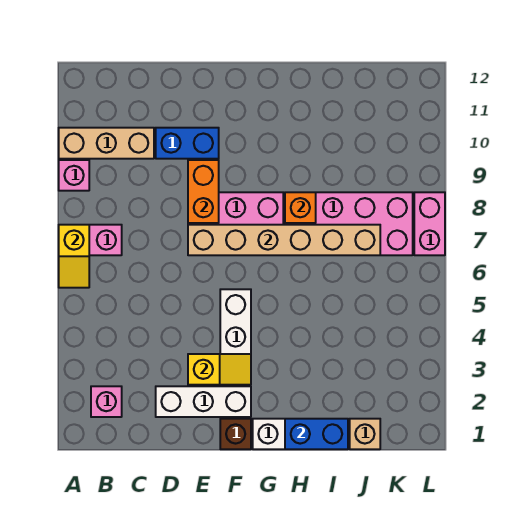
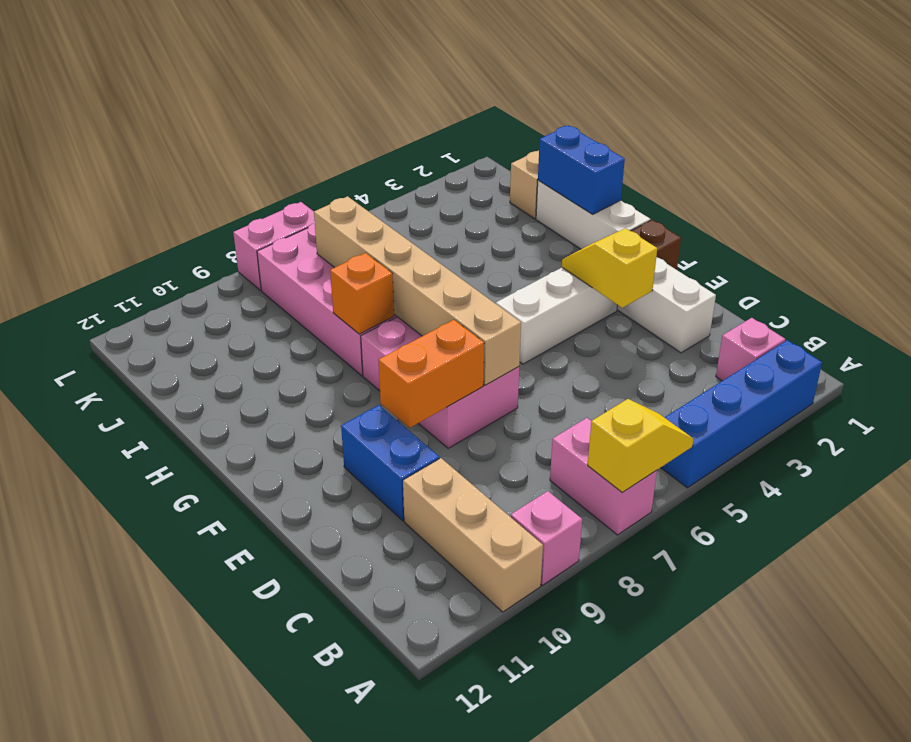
none -> blue brick A2:A5 level 1

